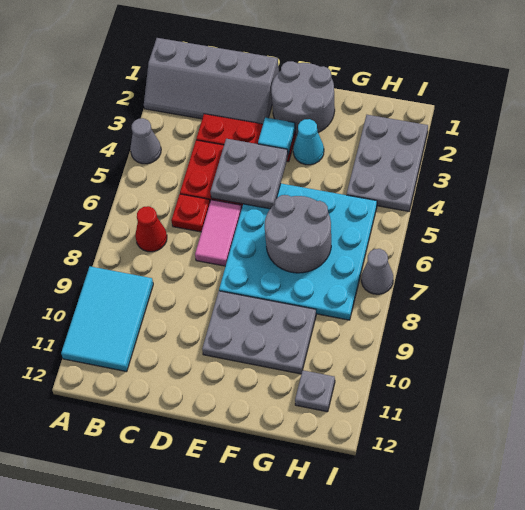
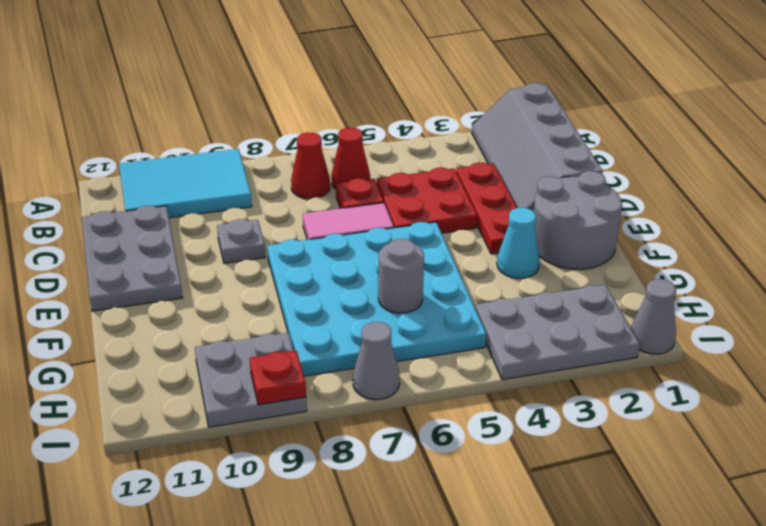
grey cone A4 level 1 -> grey cone I1 level 1
none -> red cone B6 level 1
grey plate D4:E5 level 2 -> grey plate H9:I10 level 1
cyan tile E3 level 2 -> none
grey plate E9:G10 level 1 -> grey plate C11:E12 level 1
grey round brick F6:G7 level 2 -> grey round brick G6 level 2
grey plate H11 level 1 -> grey plate D9 level 1
none -> red plate I9 level 2

